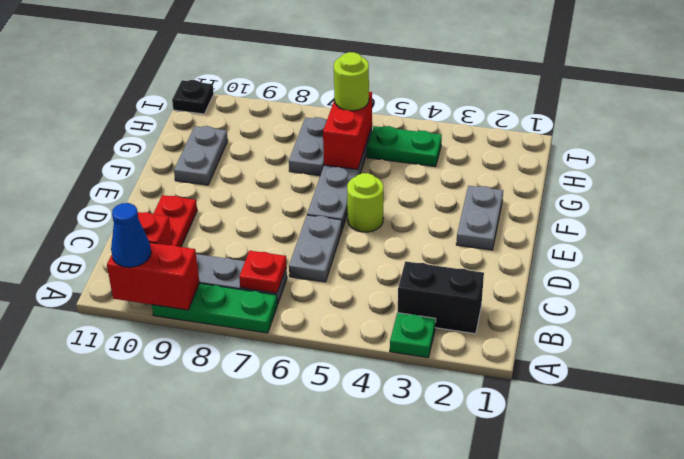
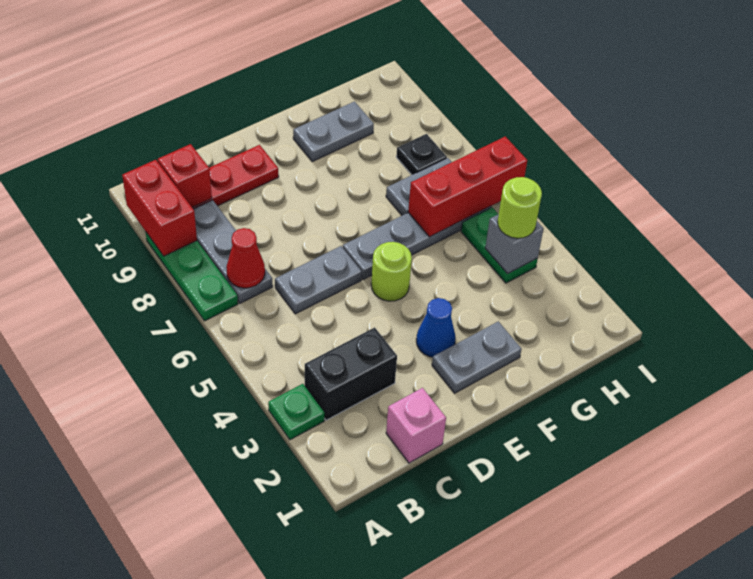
blue cone A10 level 3 -> blue cone E3 level 1
black brick B2:B3 level 1 -> black brick B3:C3 level 1
red plate B7 level 2 -> red cone B7 level 2
none -> pink brick C1 level 1
red brick G6:H6 level 2 -> red brick G6:I6 level 2
none -> grey brick H4 level 2
lime round brick H6 level 3 -> lime round brick H4 level 3
black plate I11 level 1 -> black plate H8 level 1

